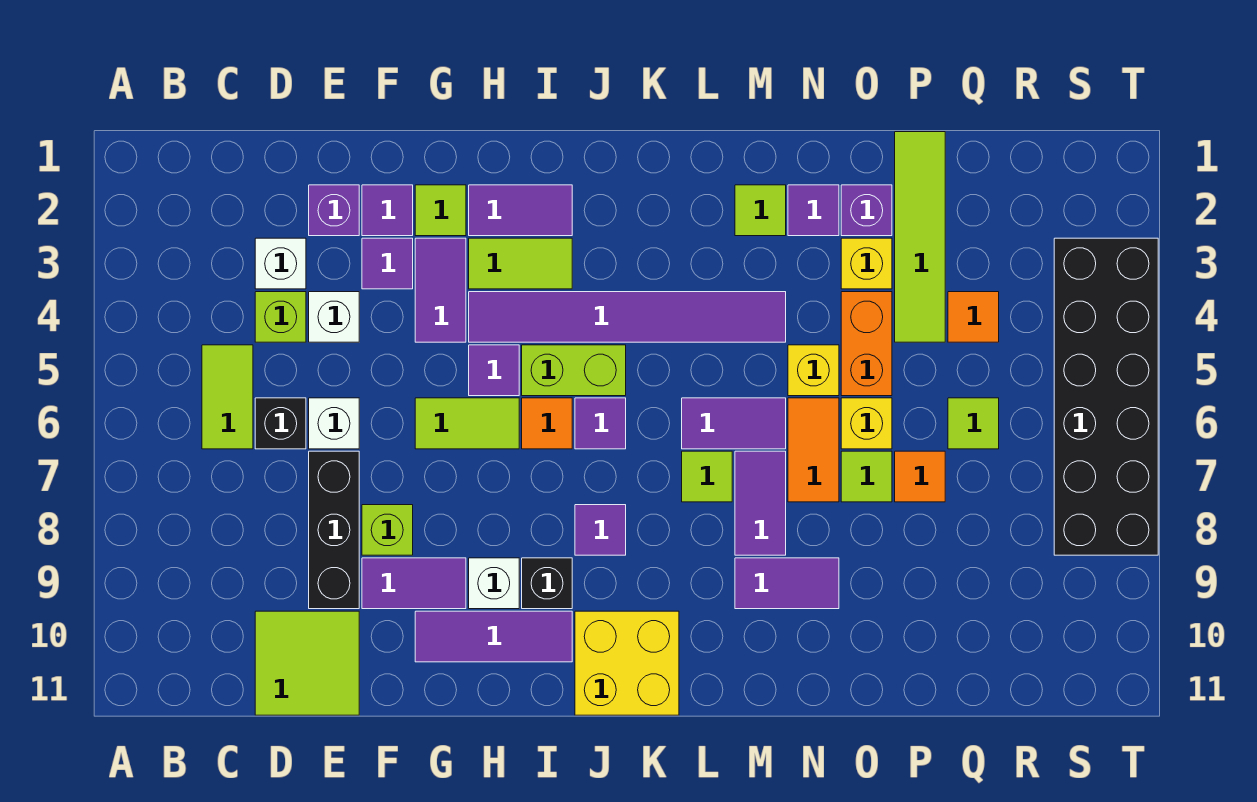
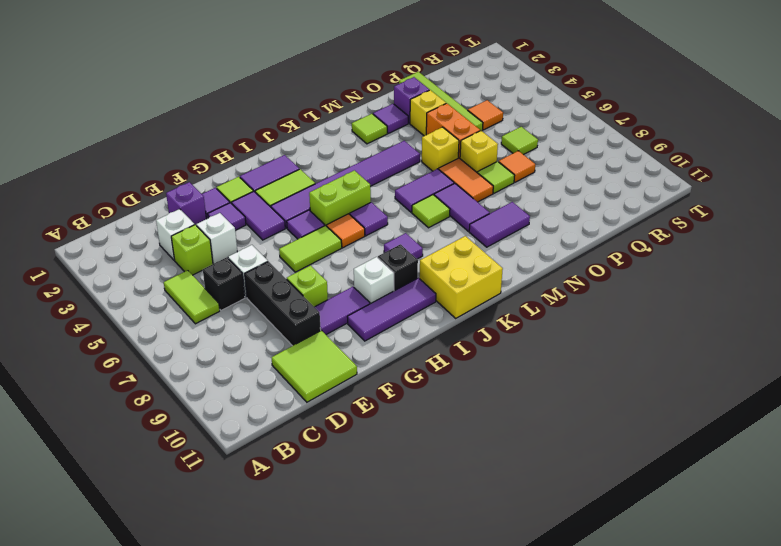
black brick S3:T8 level 1 -> none

